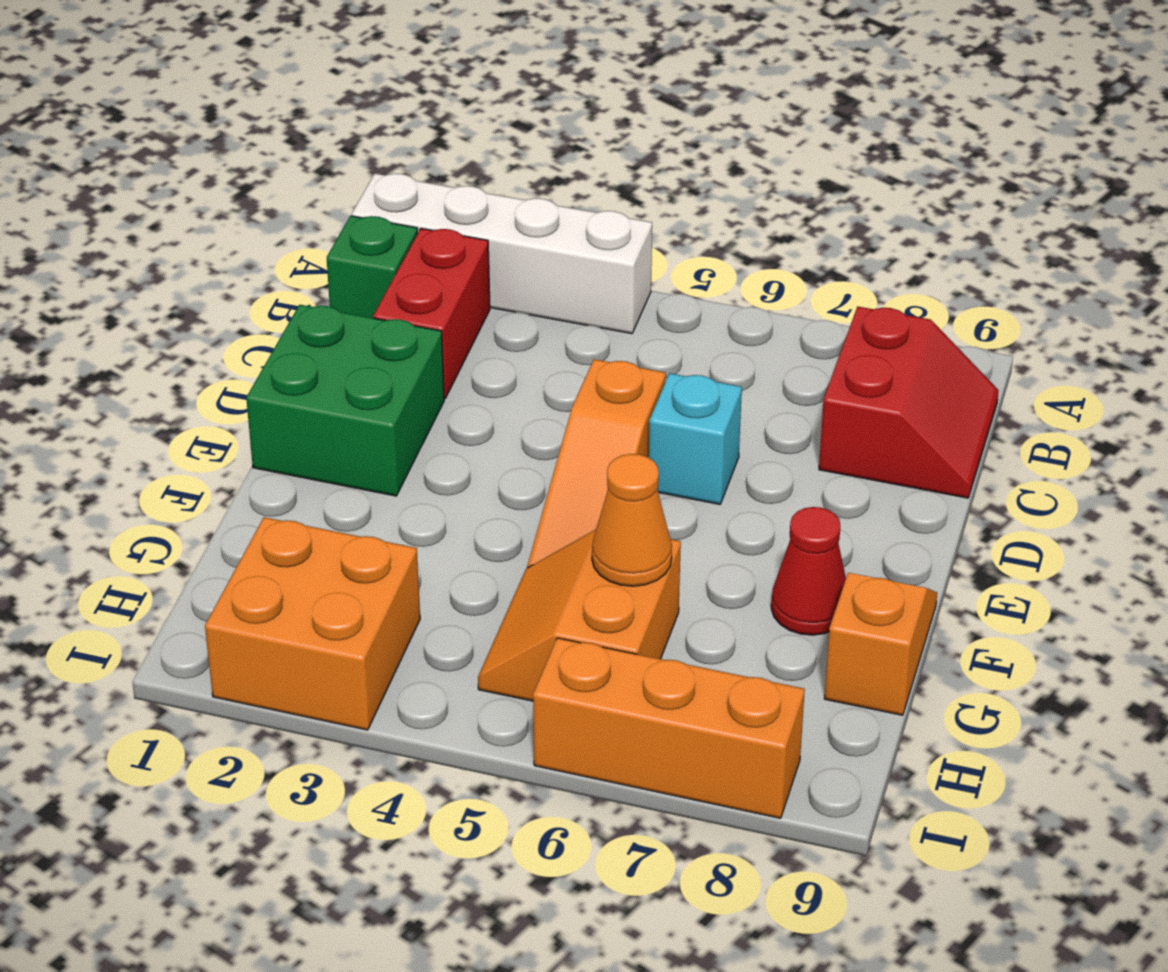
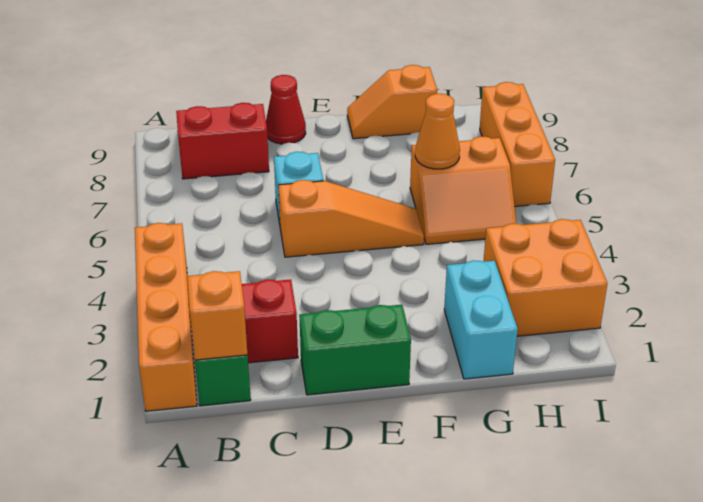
white brick A1:A4 level 1 -> orange brick A1:A4 level 1
none -> orange brick B1 level 2
green brick D1:E2 level 1 -> green brick D1:E1 level 1
red cone F8 level 1 -> red cone D9 level 1
none -> cyan brick G1:G2 level 1

